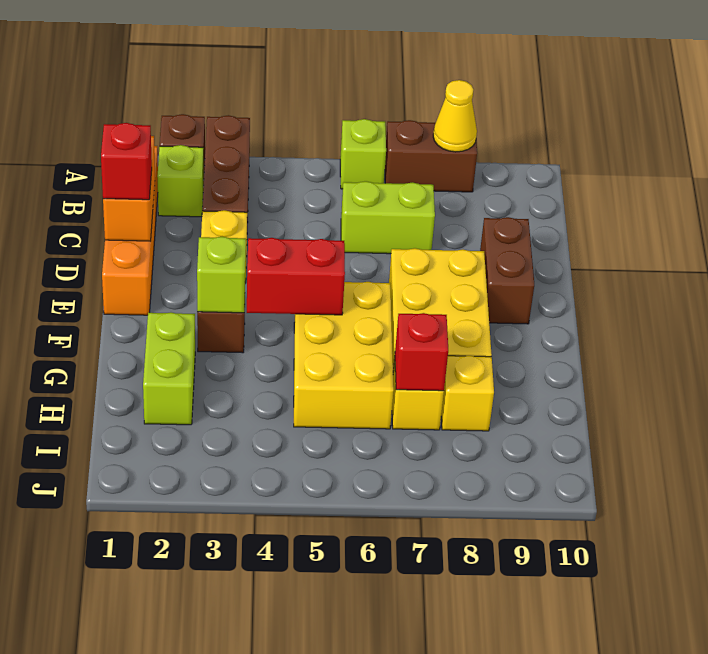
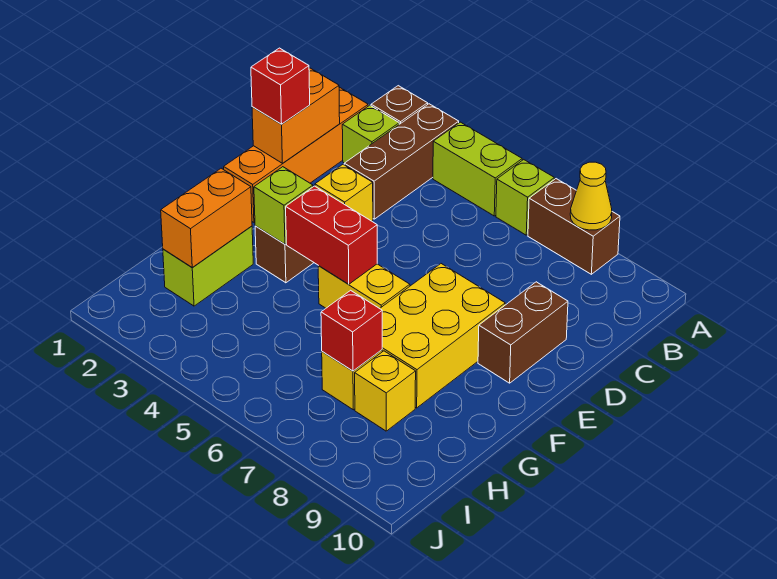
lime brick C6:C7 level 1 -> lime brick A4:A5 level 1
yellow brick F5:H6 level 1 -> yellow brick F5:F6 level 1
none -> orange brick G2:H2 level 2

